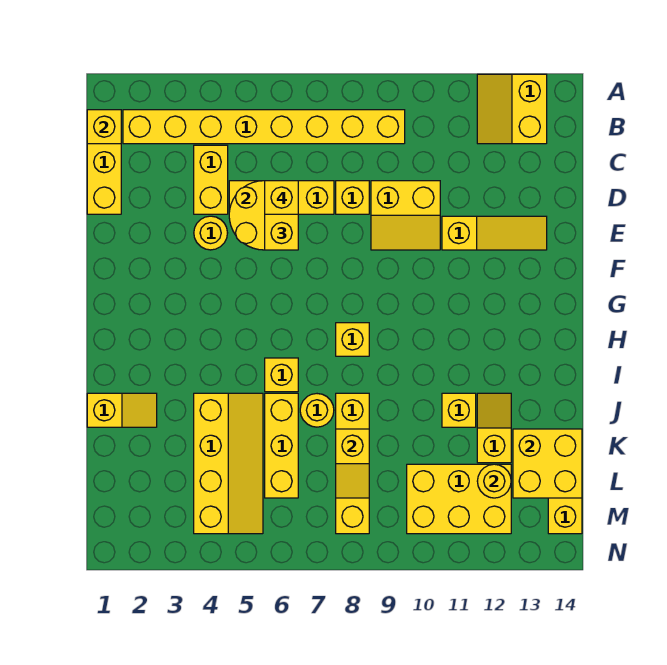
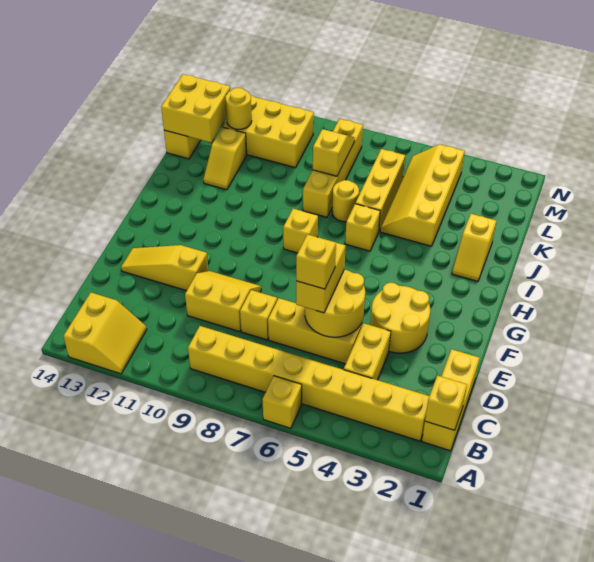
yellow round brick E4 level 1 -> yellow round brick E3:F4 level 1
yellow slope J1:J2 level 1 top 1 -> yellow slope I2:J2 level 1 top J
yellow brick J11 level 1 -> yellow brick A6 level 1

